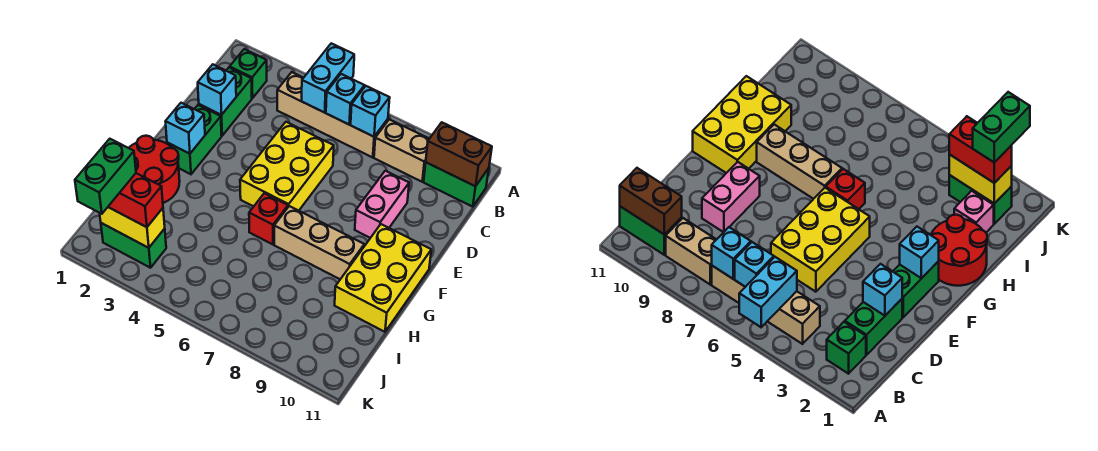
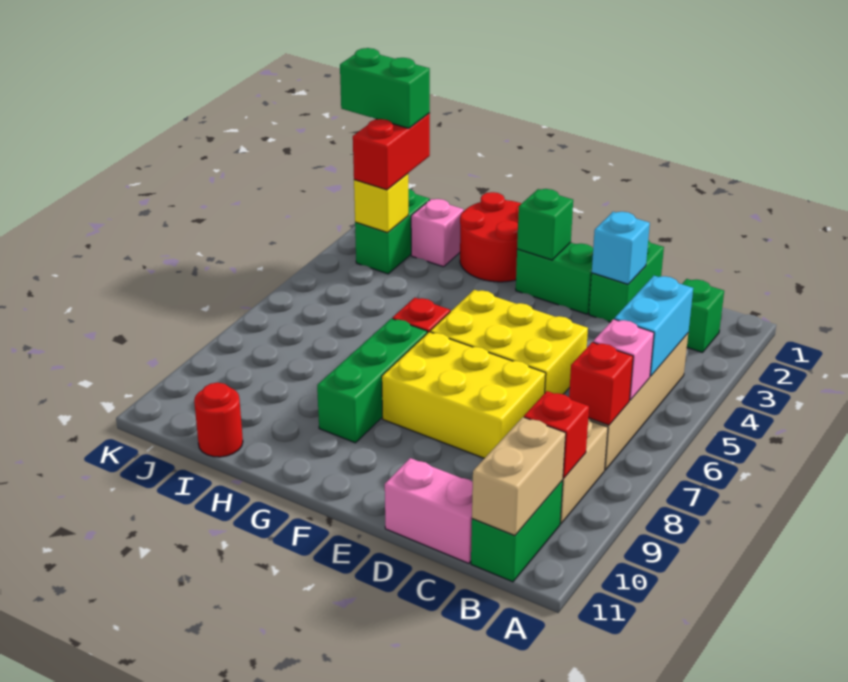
cyan brick A5:B5 level 2 -> cyan brick B4:B5 level 2
cyan brick B6 level 2 -> pink brick B6 level 2
cyan brick B7 level 2 -> red brick B7 level 2
none -> red brick B9 level 2
brown brick B10:B11 level 2 -> tan brick B10:B11 level 2
green brick C2:D2 level 1 -> green brick D1:D2 level 1
pink brick D9:E9 level 1 -> pink brick C11:D11 level 1
cyan brick F2 level 2 -> green brick F2 level 2
yellow brick F10:H11 level 1 -> yellow brick D7:F8 level 1
tan brick G7:G9 level 1 -> green brick G7:G9 level 1
none -> red round brick I11 level 1
yellow brick J2:J3 level 2 -> yellow brick J3 level 2

